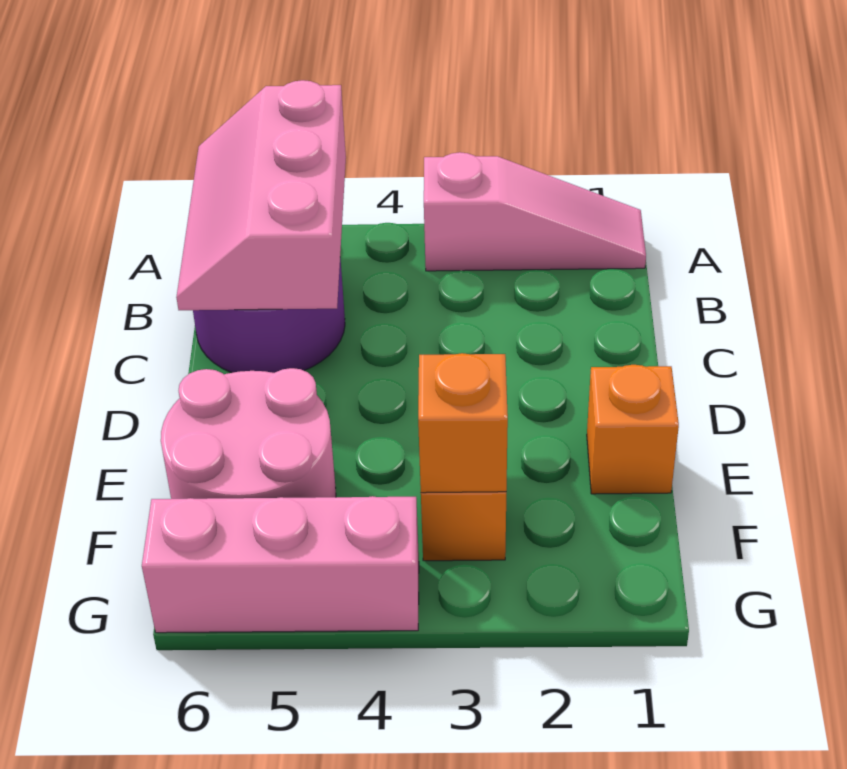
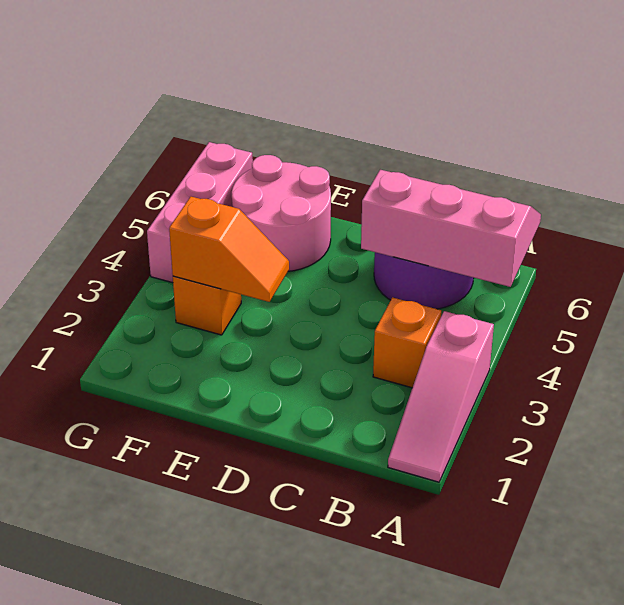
orange brick E1 level 1 -> orange brick B3 level 1

